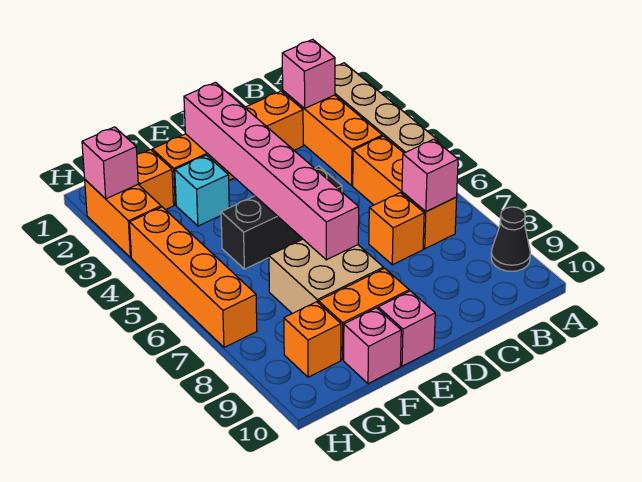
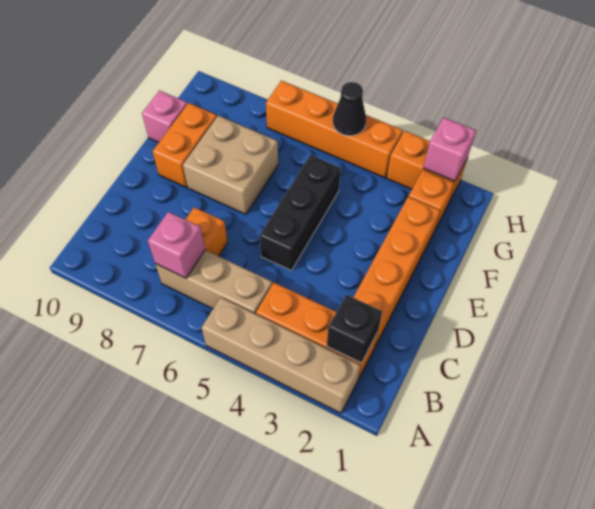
black cone A9 level 1 -> black cone H5 level 2
pink brick B2 level 2 -> black brick B2 level 2
orange brick B5:B7 level 1 -> tan brick B5:B7 level 1
pink brick E2:E7 level 2 -> none
pink brick E10 level 1 -> none
cyan brick F3 level 1 -> none
orange brick G9 level 1 -> none

